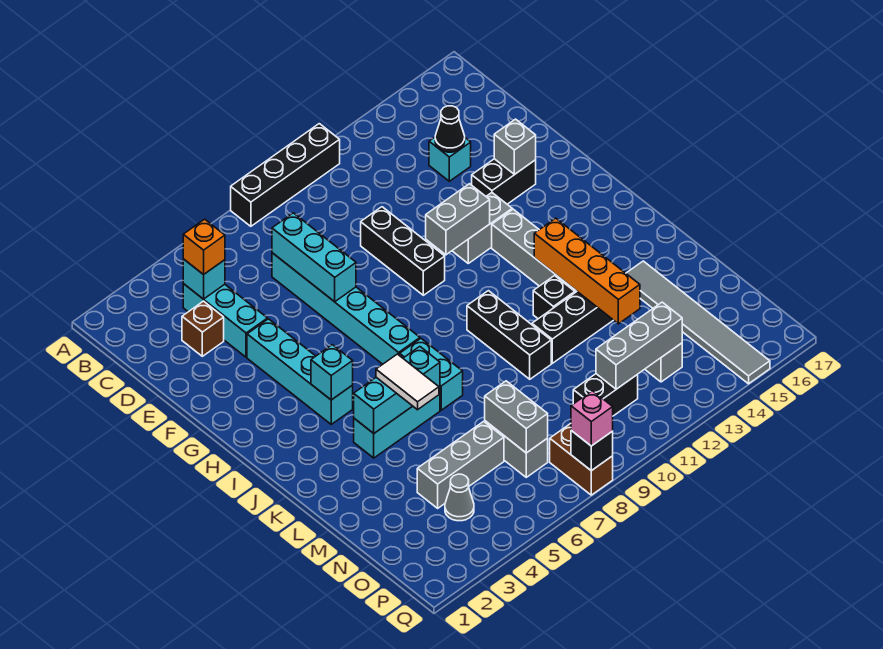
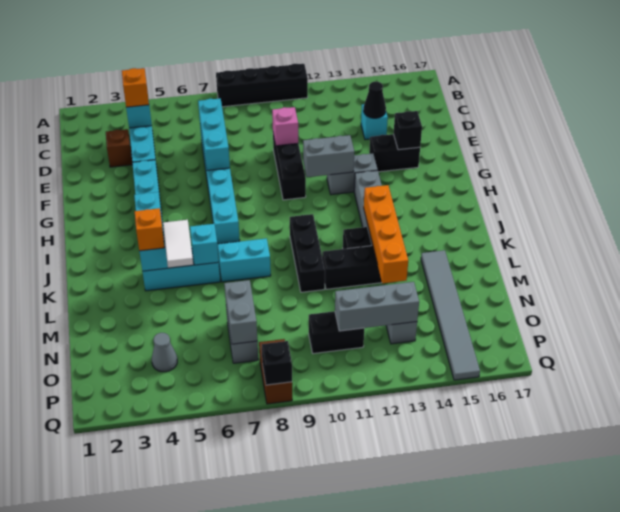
grey brick F15 level 2 -> black brick F15 level 2
cyan brick J7:K7 level 1 -> cyan brick K7:K8 level 1
none -> orange brick K4 level 3
grey brick N4:N6 level 1 -> none
pink brick Q8 level 3 -> pink brick E10 level 2

